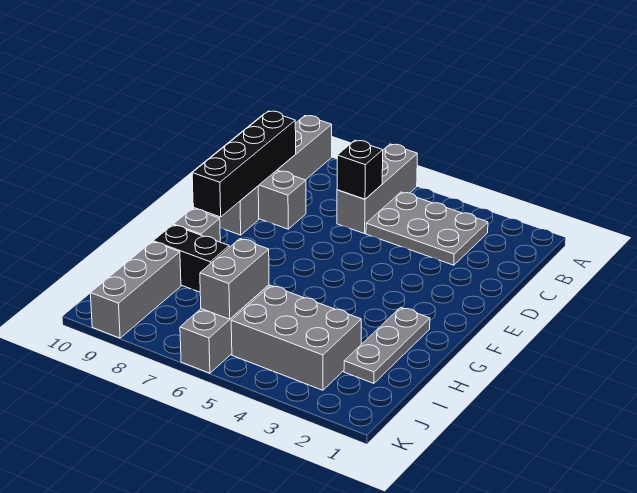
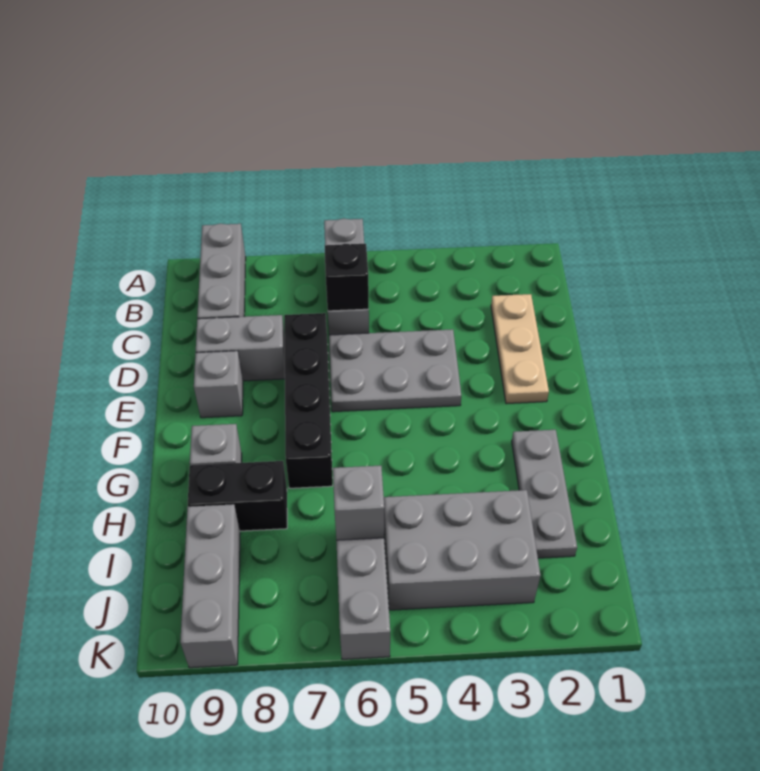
grey plate B3:C5 level 1 -> grey plate D4:E6 level 1
none -> tan plate C2:E2 level 1
black brick C9:F9 level 2 -> black brick D7:G7 level 1
grey brick I6:J6 level 2 -> grey brick I6 level 2

